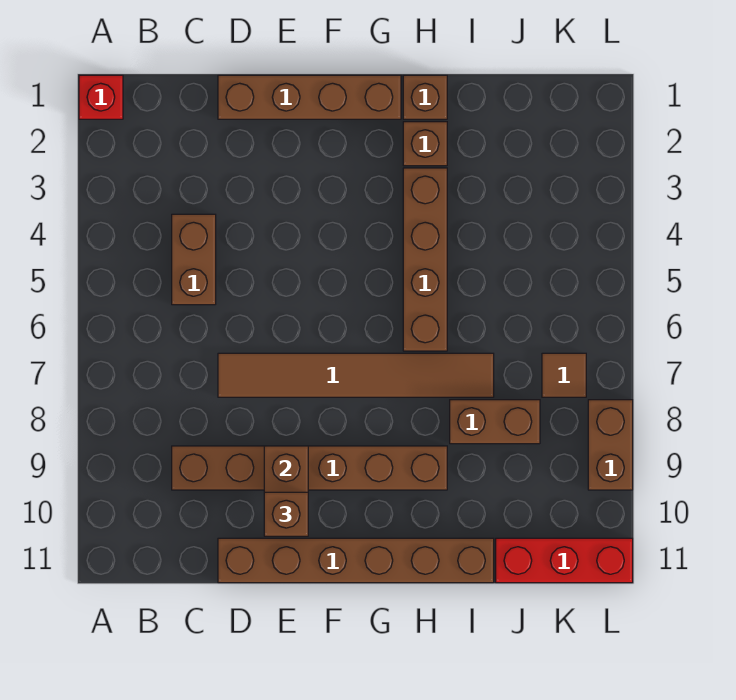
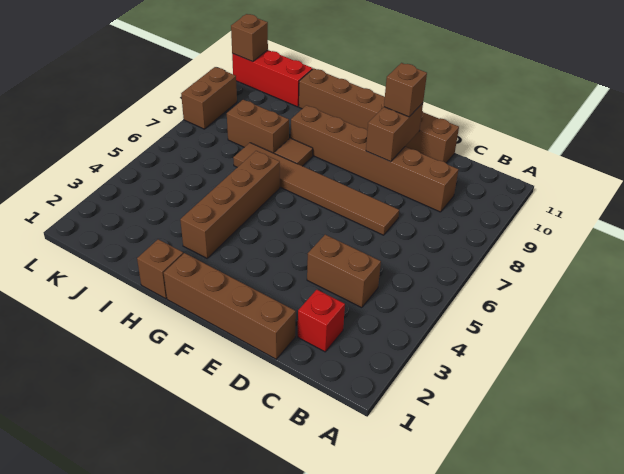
red brick A1 level 1 -> red brick C2 level 1
brown brick C4:C5 level 1 -> brown brick C4:D4 level 1
brown brick H2 level 1 -> brown brick L11 level 2
brown tile K7 level 1 -> brown tile H8 level 1

